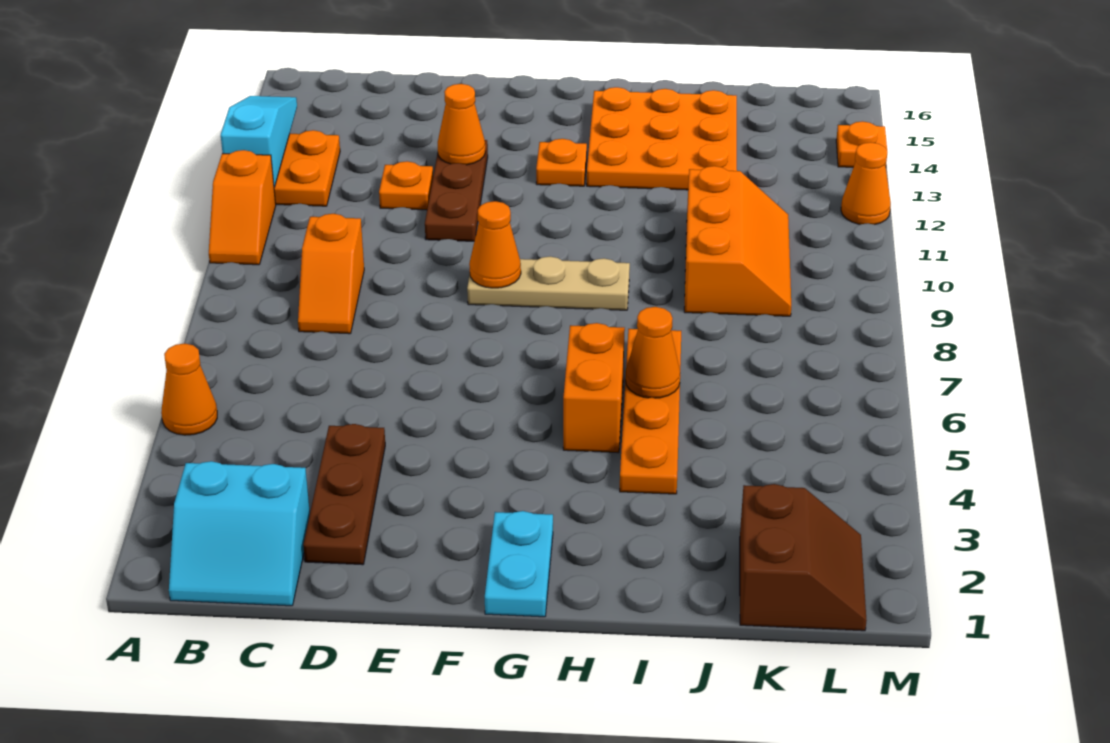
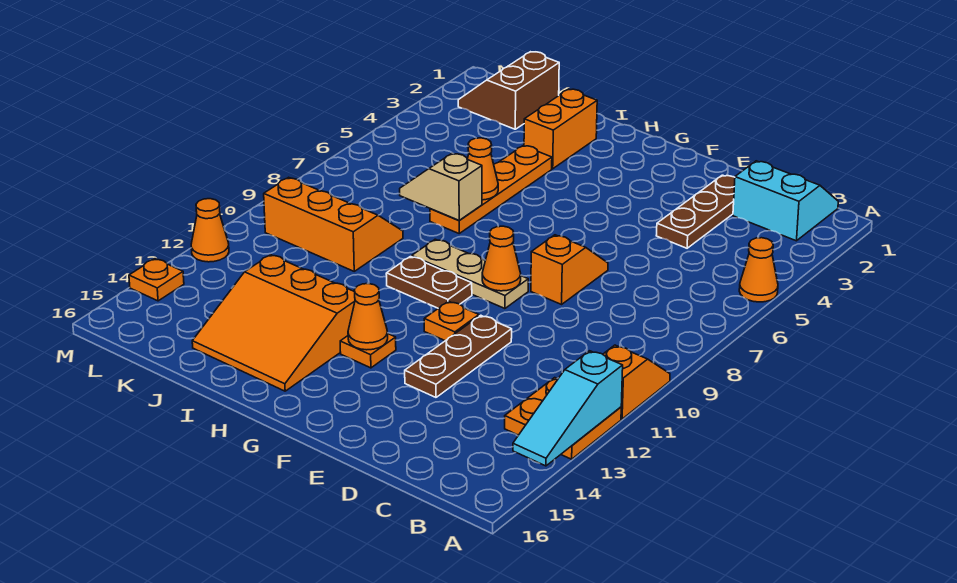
orange slope C8:C9 level 1 top 9 -> orange slope E7:E8 level 1 top 8
orange plate D12 level 1 -> orange plate F11 level 1
orange cone E13 level 2 -> orange cone G13 level 2
cyan plate G1:G2 level 1 -> none
none -> brown plate G10:H10 level 1
orange brick H5:H6 level 1 -> orange brick I2:I3 level 1
orange plate H13:J15 level 1 -> orange slope H13:J15 level 1 top 13
none -> tan slope I7:J7 level 2 top I
orange slope J9:K11 level 1 top J -> orange slope J9:L10 level 1 top 10

